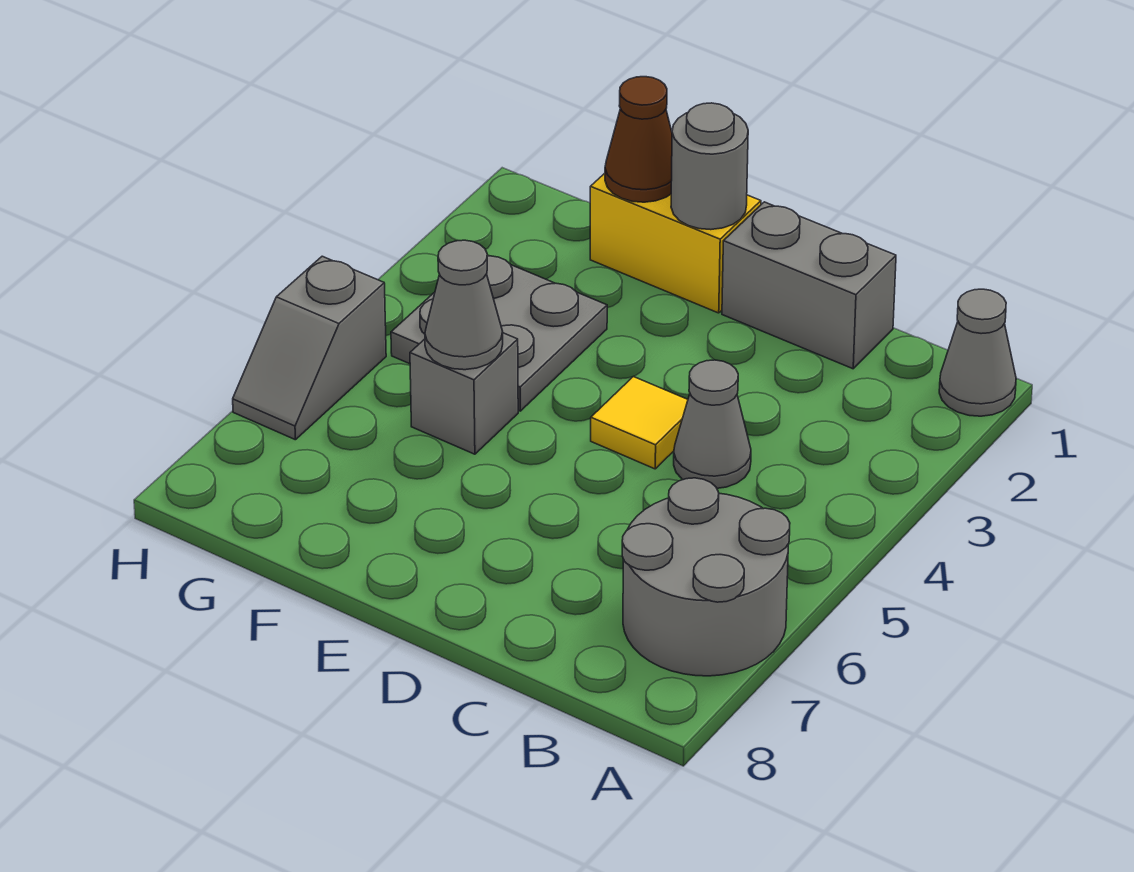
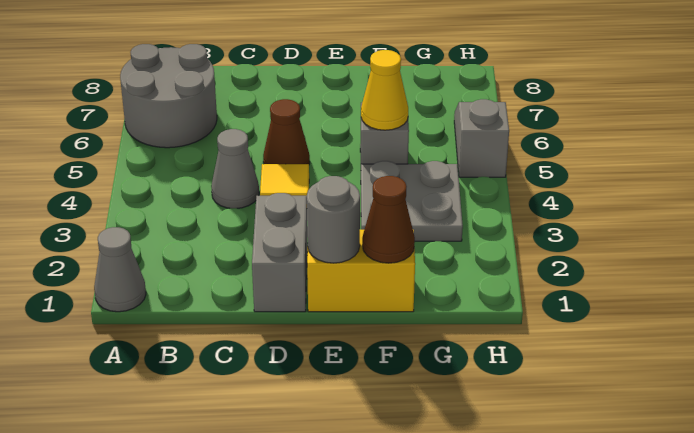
grey brick C1:D1 level 1 -> grey brick D1:D2 level 1
none -> brown cone D5 level 1
grey cone F5 level 2 -> yellow cone F5 level 2

